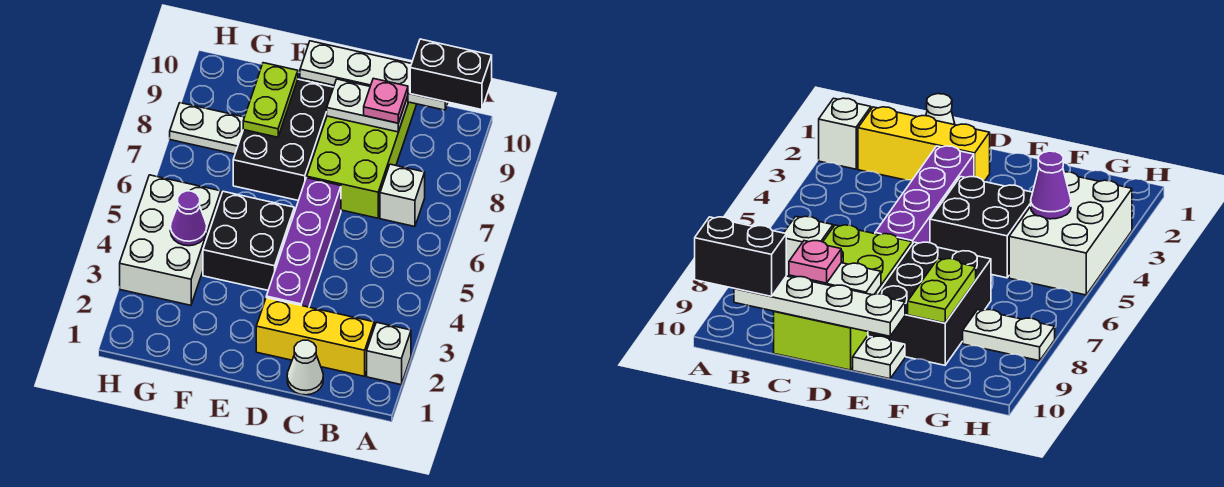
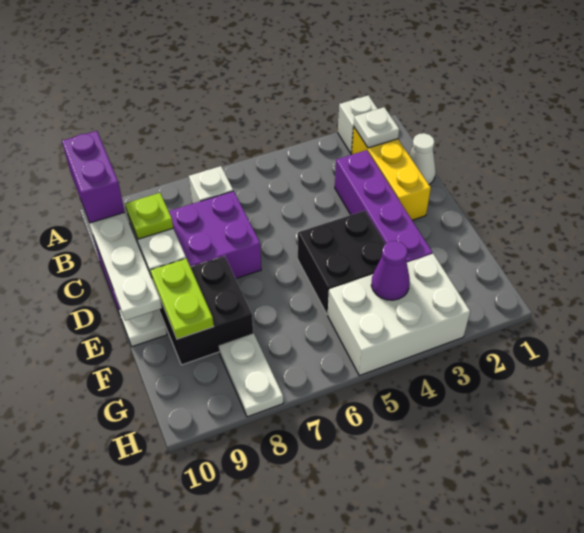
black brick A10:B10 level 3 -> purple brick A10:B10 level 3
none -> white plate B2 level 2
lime brick C7:D10 level 1 -> purple brick C7:D10 level 1
pink plate C9 level 3 -> lime plate C9 level 3
purple brick D3:D6 level 1 -> purple brick C3:F3 level 1
black brick E7:F9 level 1 -> black brick E8:F9 level 1
lime plate F8:F9 level 2 -> lime plate E9:F9 level 2

